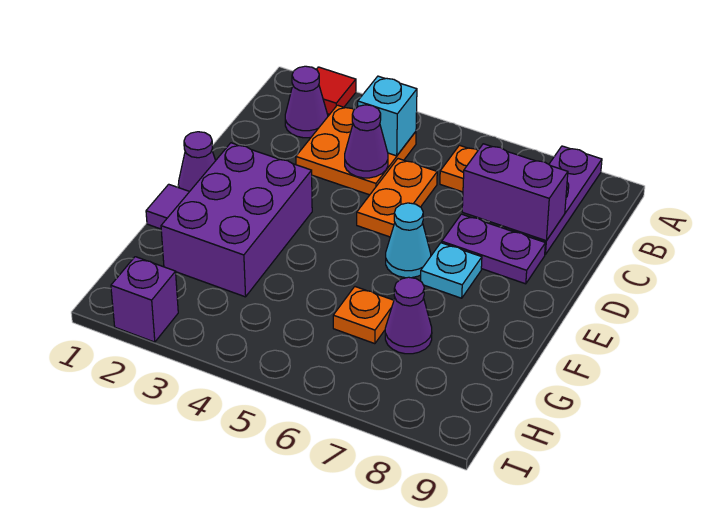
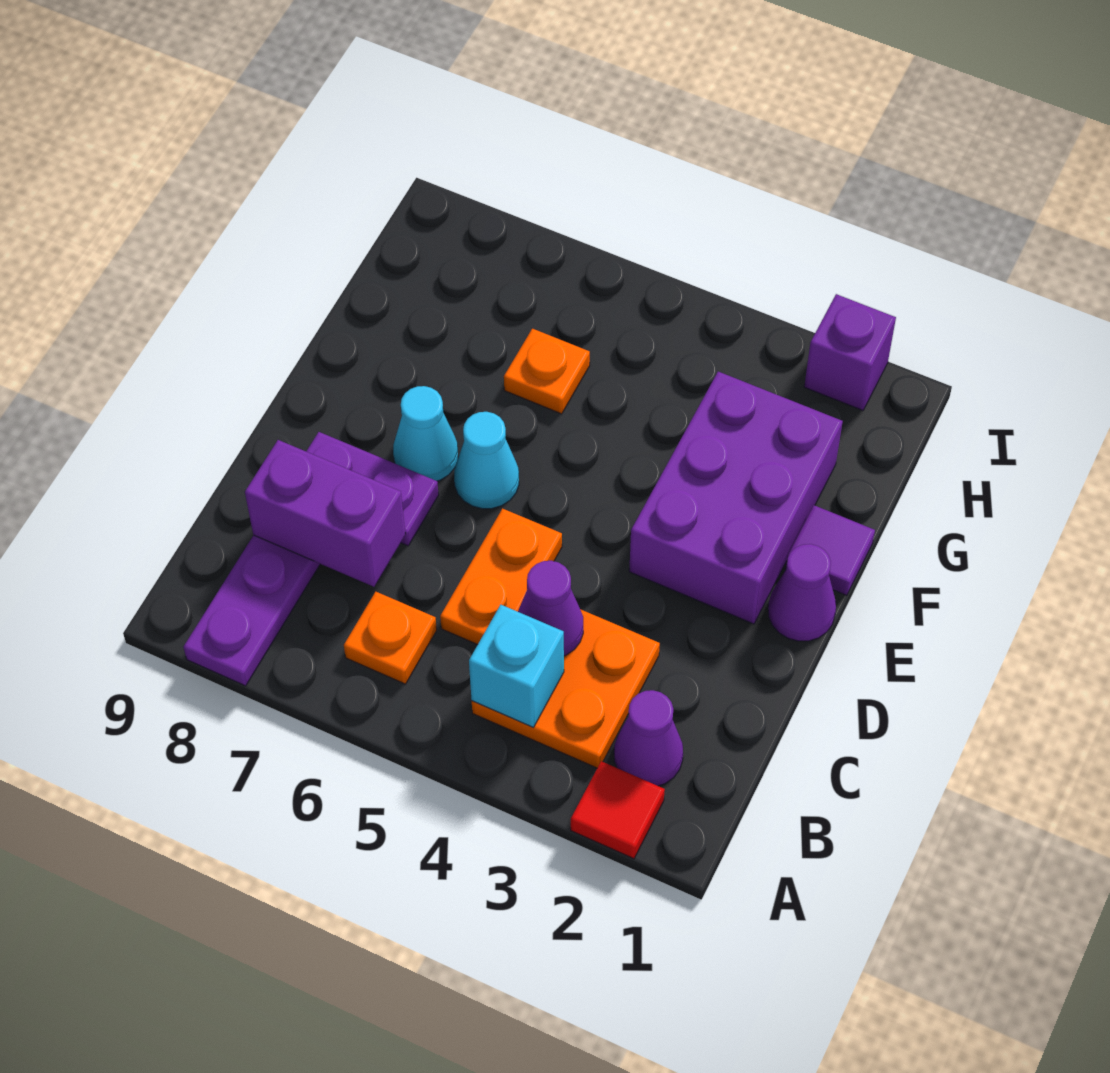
cyan plate E7 level 1 -> cyan cone E7 level 1
purple cone G7 level 1 -> none

